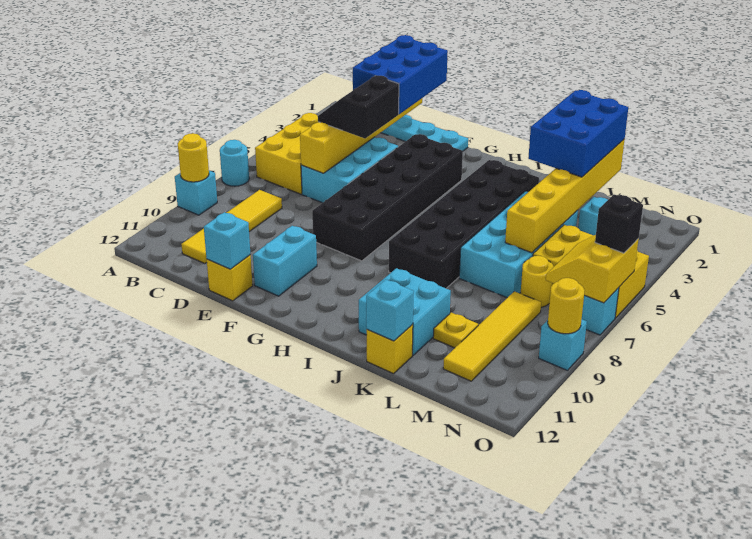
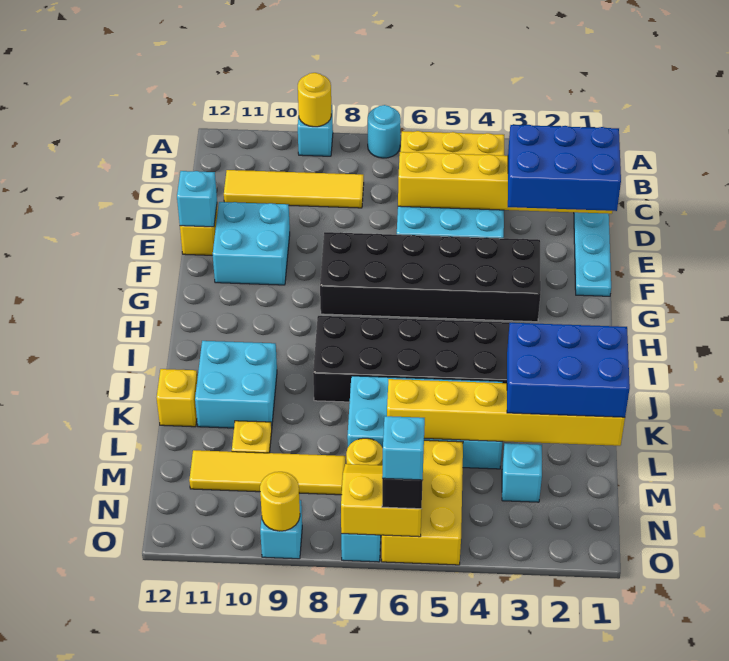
black slope D4:E5 level 3 top E -> none
cyan brick F10:F11 level 1 -> cyan brick E10:F11 level 1
cyan brick K12 level 2 -> cyan brick O6 level 4

